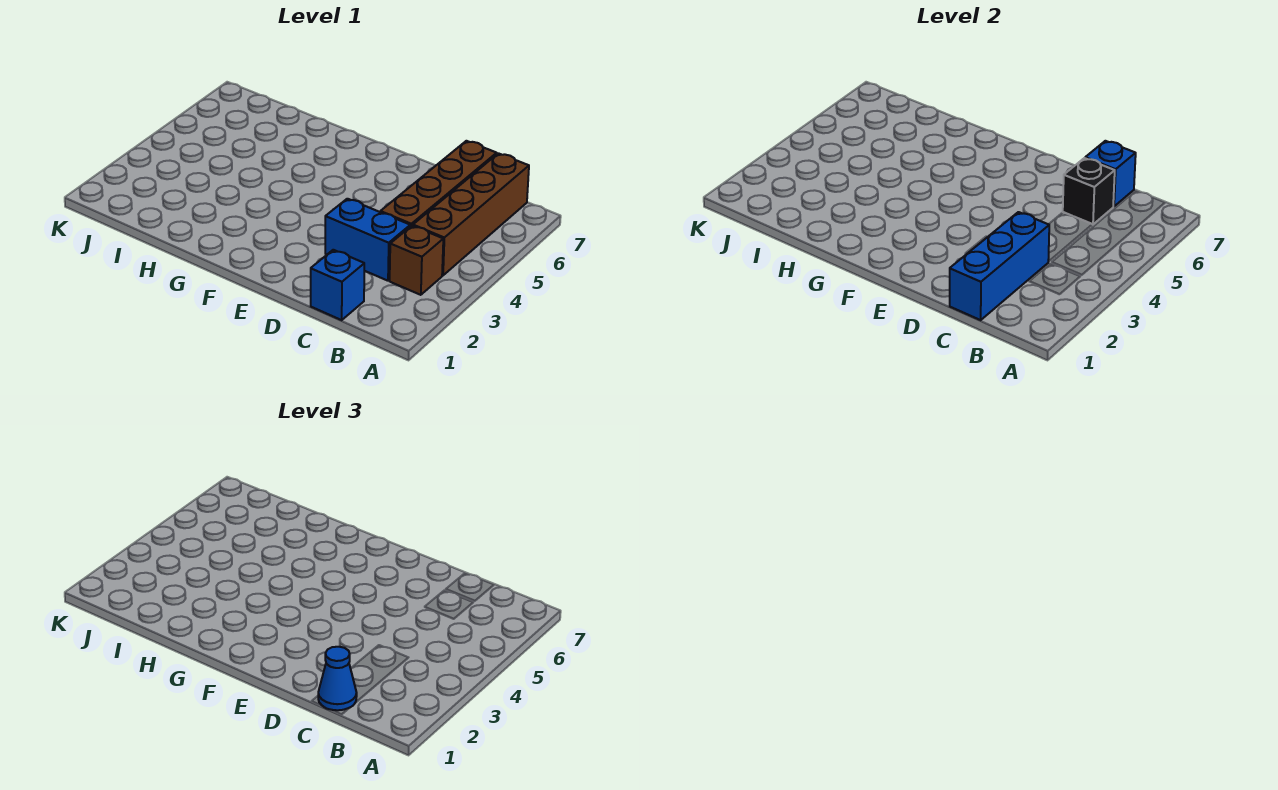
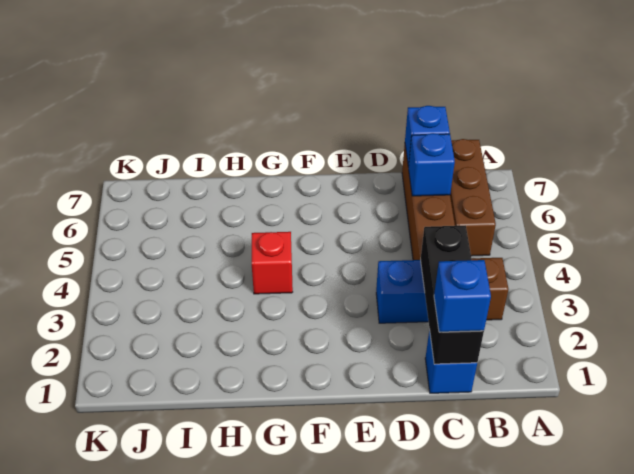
brown brick B4:B7 level 1 -> brown brick B5:B7 level 1
blue brick C1:C3 level 2 -> black brick C1:C3 level 2
blue cone C1 level 3 -> blue brick C1 level 3
black brick C6 level 2 -> blue brick C6 level 2
none -> red brick G4 level 1

